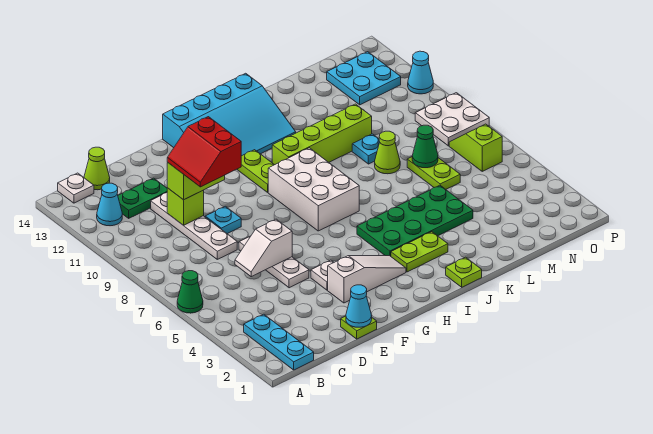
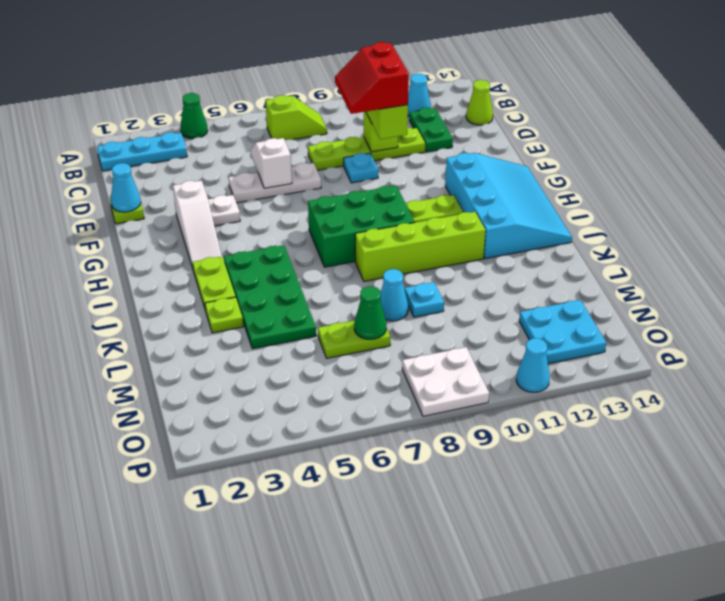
green cone A6 level 1 -> green cone A4 level 1
white plate B14 level 1 -> none
white plate D8:D11 level 1 -> lime plate D8:D11 level 1
red slope D9:E10 level 4 top E -> red slope D9:E10 level 4 top 10
cyan slope G12:J14 level 1 top 14 -> cyan slope G12:J14 level 1 top 12
white brick H7:I9 level 1 -> green brick H7:I9 level 1
lime brick I10:L10 level 1 -> lime brick J8:J11 level 1
lime plate J1 level 1 -> lime plate K3 level 1
lime cone L8 level 1 -> cyan cone L8 level 1
lime slope O6:O7 level 1 top 6 -> lime slope B7:B8 level 1 top 7

